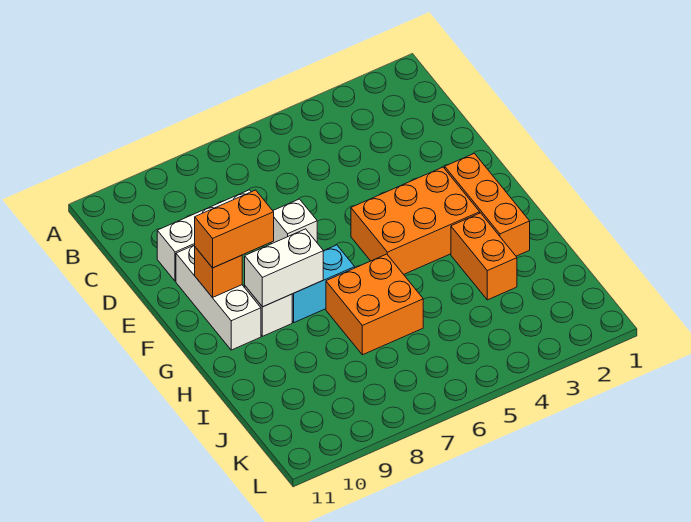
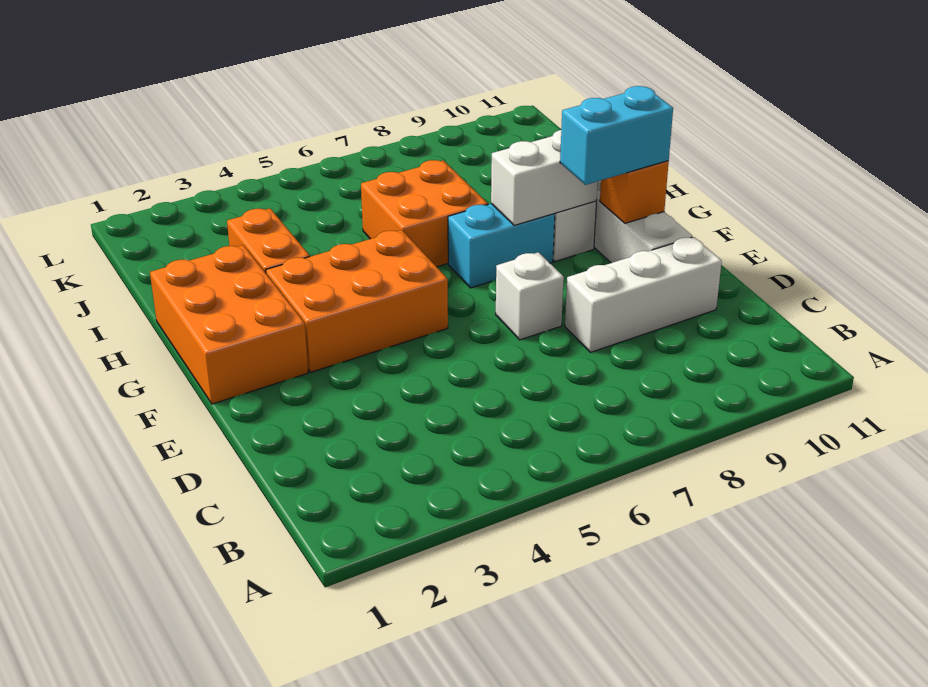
orange brick F2:H2 level 1 -> orange brick F1:H2 level 1
orange brick F9:F10 level 3 -> cyan brick F9:F10 level 3

